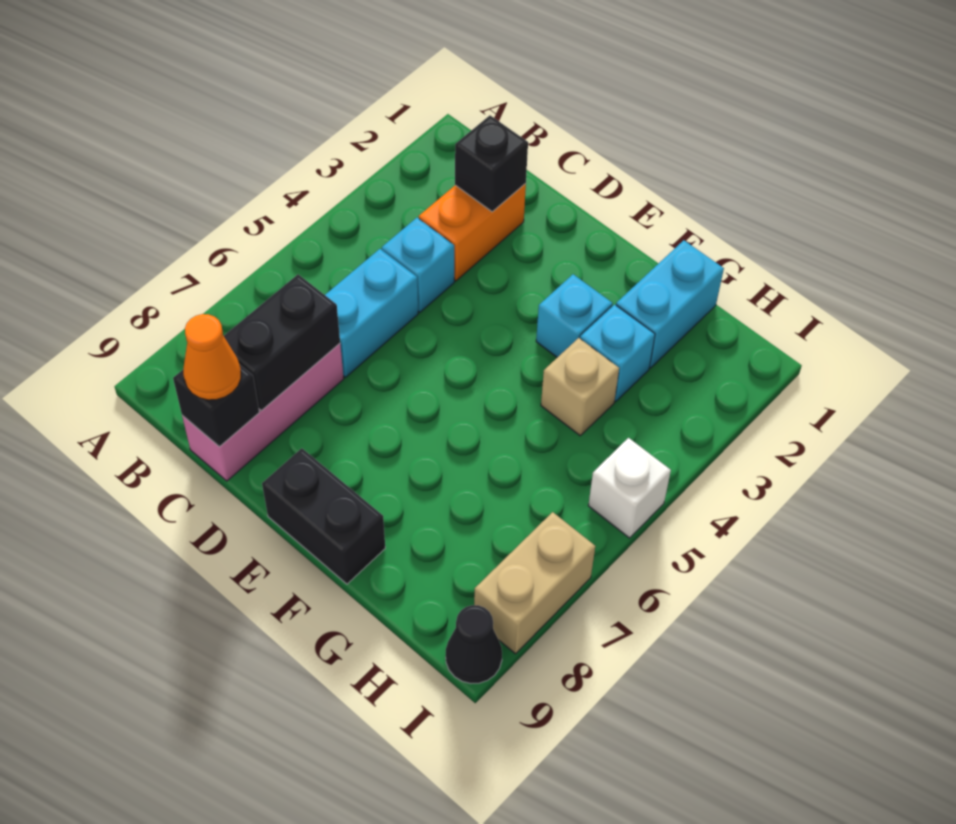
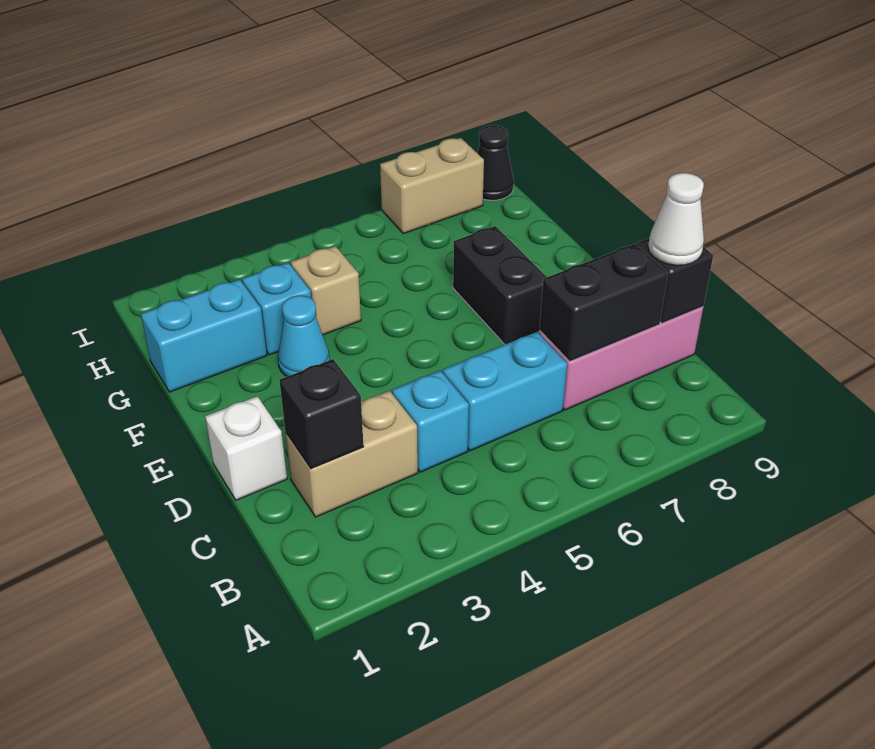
orange brick C2:C3 level 1 -> tan brick C2:C3 level 1
orange cone C9 level 3 -> white cone C9 level 3
black brick E9:F9 level 1 -> black brick E7:F7 level 1
cyan brick F3 level 1 -> cyan cone F3 level 1
white brick I5 level 1 -> white brick D1 level 1

